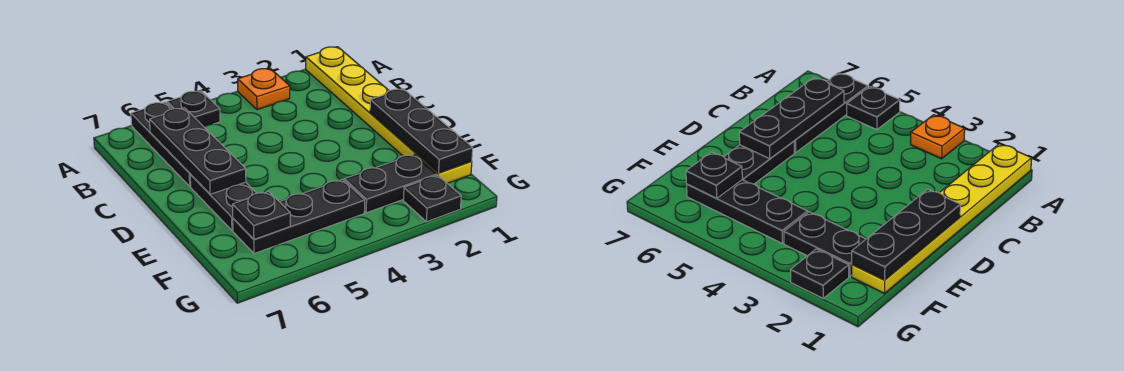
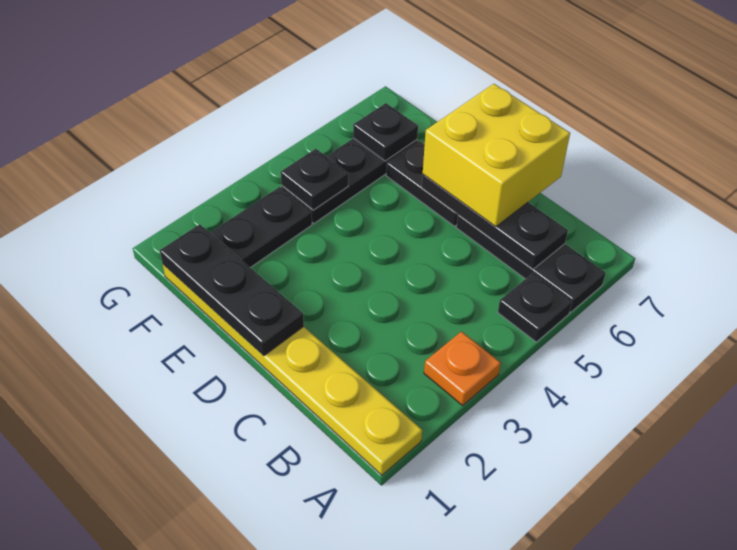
none -> yellow brick C6:D7 level 3
black plate G2 level 1 -> black plate F4 level 2

